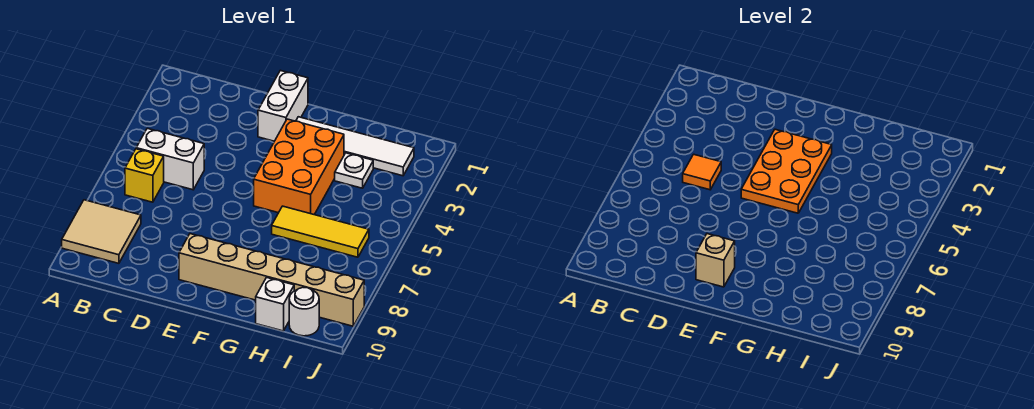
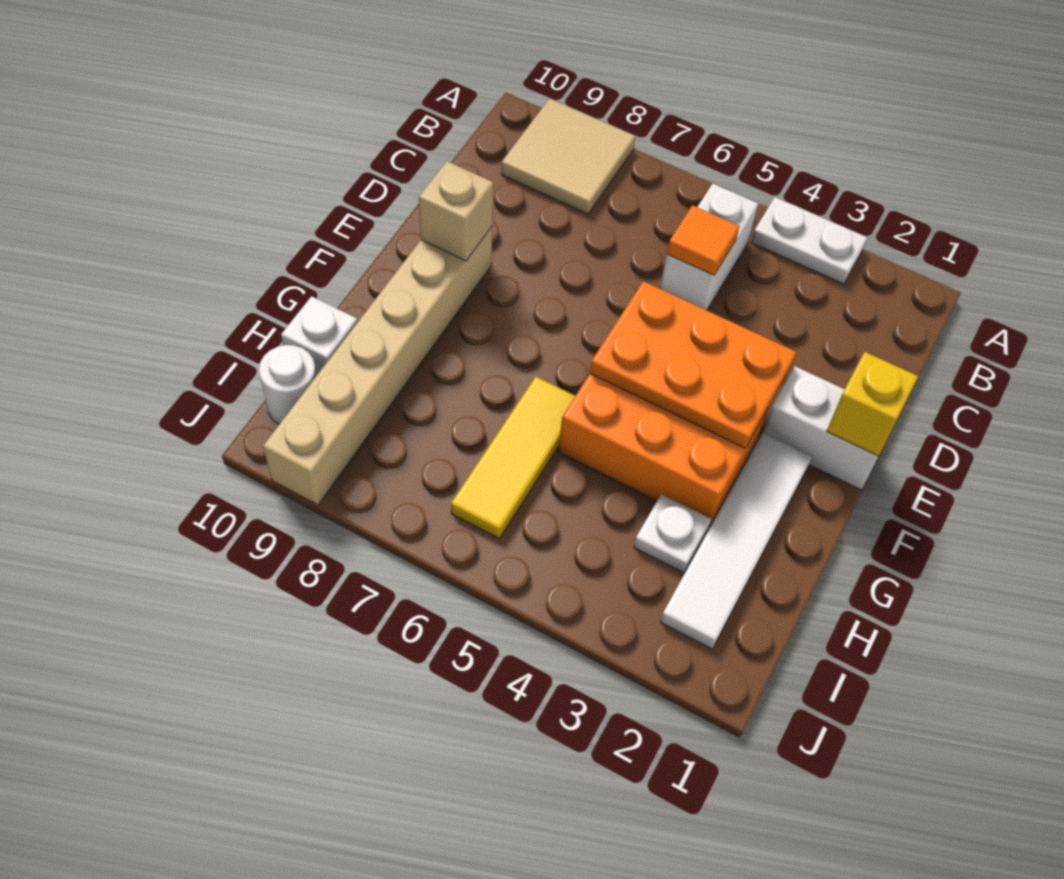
none -> white plate A3:A4 level 1
yellow brick B6 level 1 -> yellow brick E1 level 2

